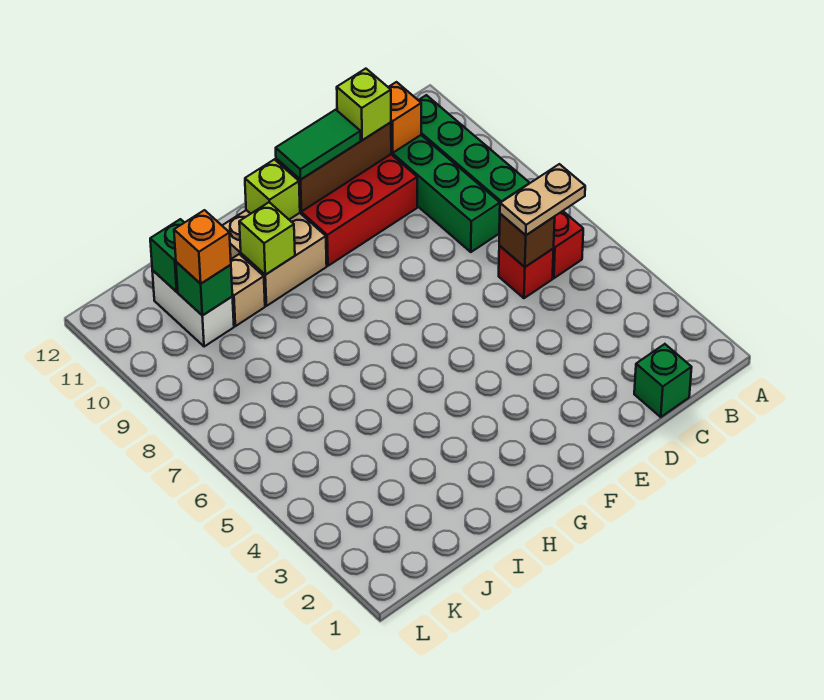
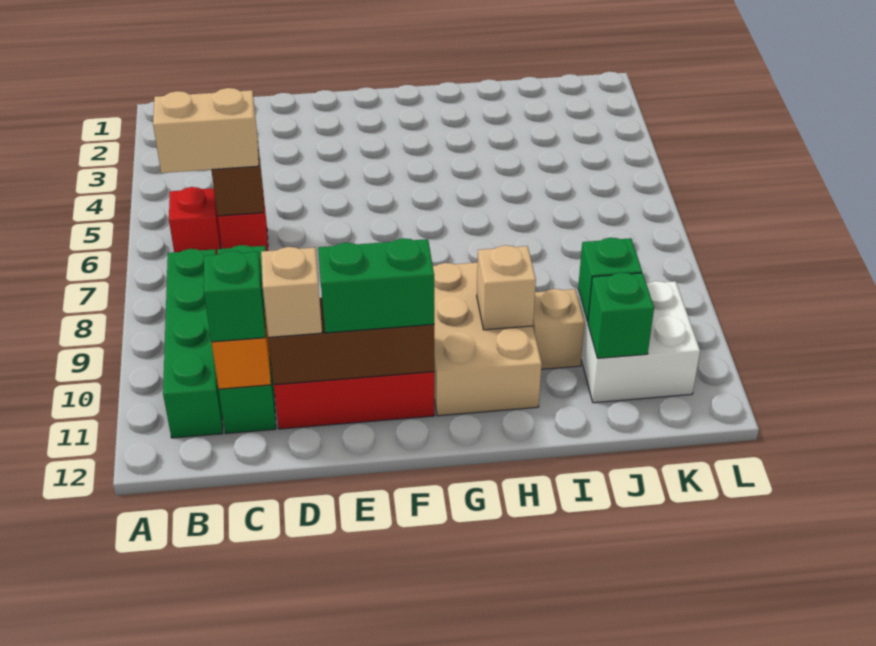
tan plate B6:C6 level 3 -> tan brick B6:C6 level 3
green brick C1 level 1 -> green brick C11 level 3
lime brick D11 level 3 -> tan brick D11 level 3
green tile E11:F11 level 3 -> green brick E11:F11 level 3
tan brick G10:H11 level 1 -> tan brick G9:H11 level 1
lime brick G11 level 2 -> none
lime brick H10 level 2 -> tan brick H10 level 2
white brick J10:J11 level 1 -> white brick J10:K11 level 1
orange brick J10 level 3 -> none

